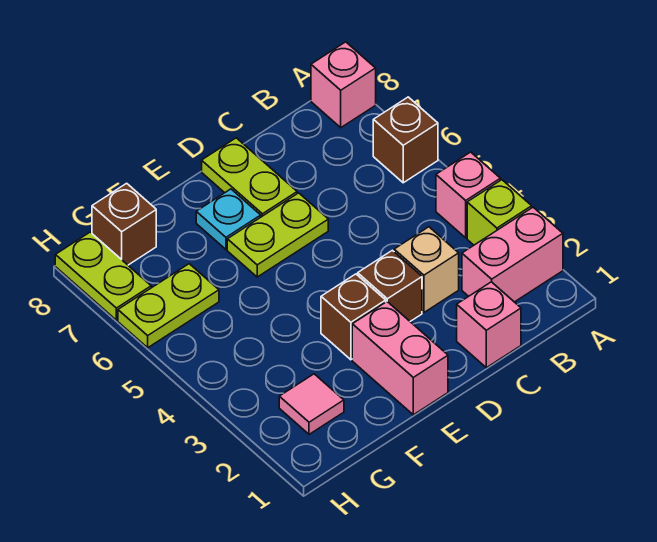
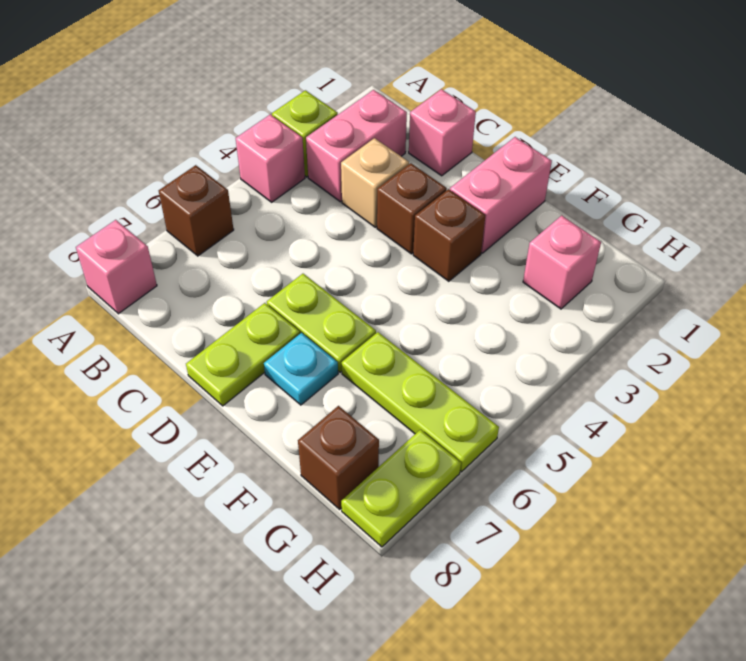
pink brick A2:B2 level 1 -> pink brick B2:B3 level 1
pink tile G2 level 1 -> pink brick G2 level 1
lime plate G6:H6 level 1 -> lime plate F6:H6 level 1

